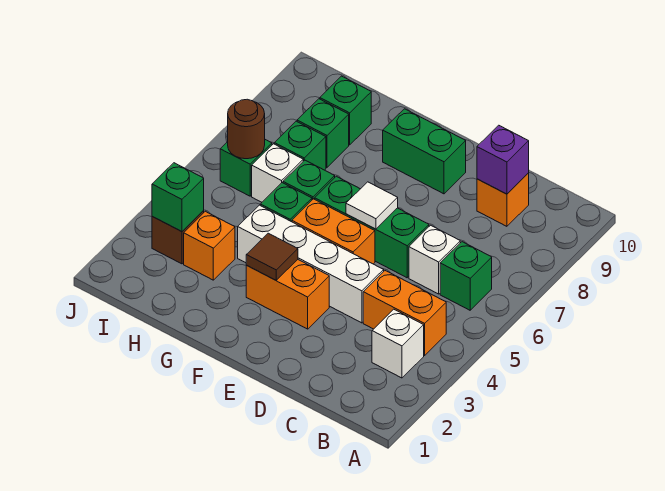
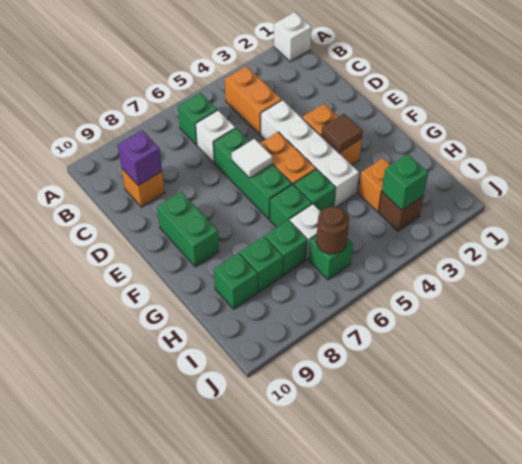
white brick B3 level 1 -> white brick A1 level 1

